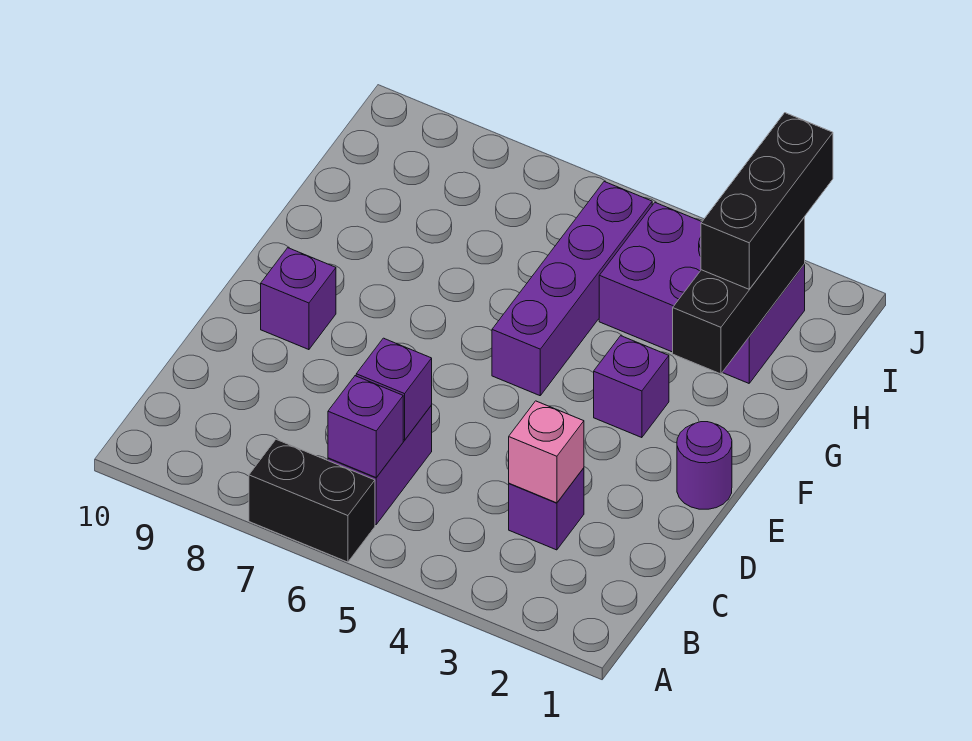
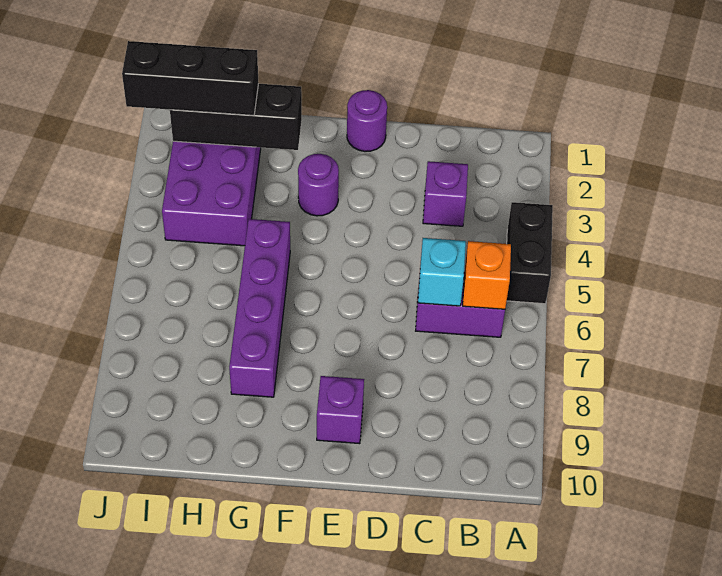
black brick A6:A7 level 1 -> black brick A4:A5 level 1
purple brick B6 level 2 -> orange brick B6 level 2
pink brick C3 level 2 -> none
purple brick C6 level 2 -> cyan brick C6 level 2
purple brick F3 level 1 -> purple round brick F3 level 1
purple brick F5:I5 level 1 -> purple brick G5:G8 level 1

